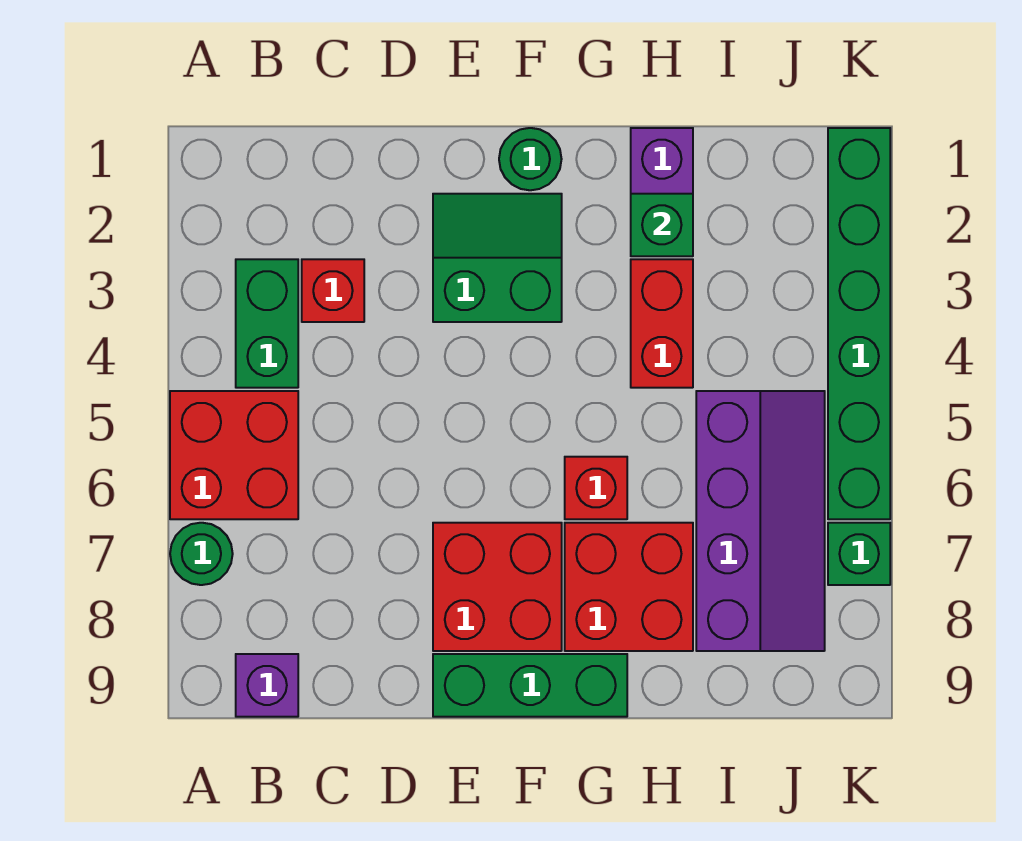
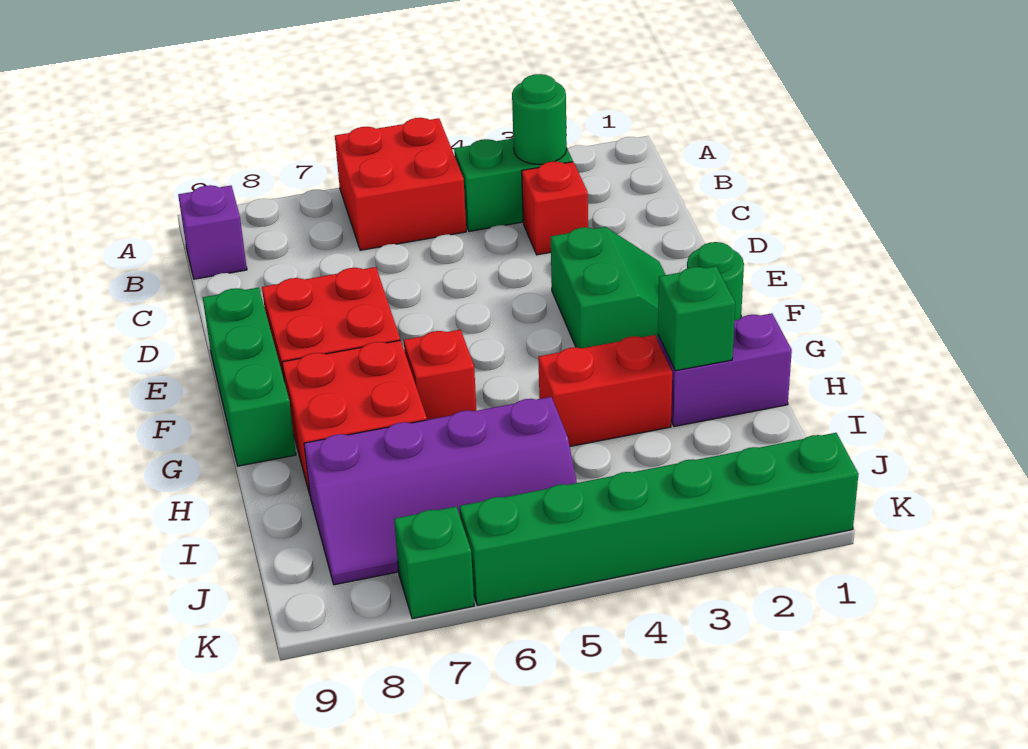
green round brick A7 level 1 -> green round brick B3 level 2

